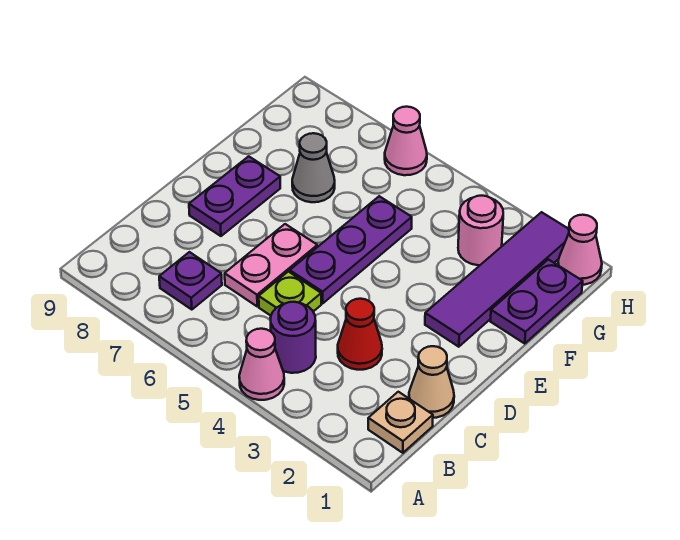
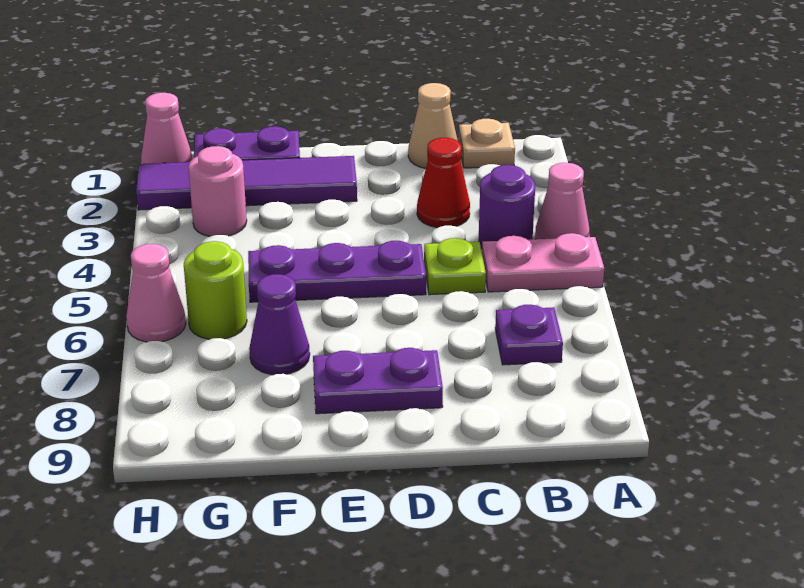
pink plate C6:D6 level 1 -> pink plate A5:B5 level 1
grey cone F7 level 1 -> purple cone F7 level 1
none -> lime round brick G6 level 1

